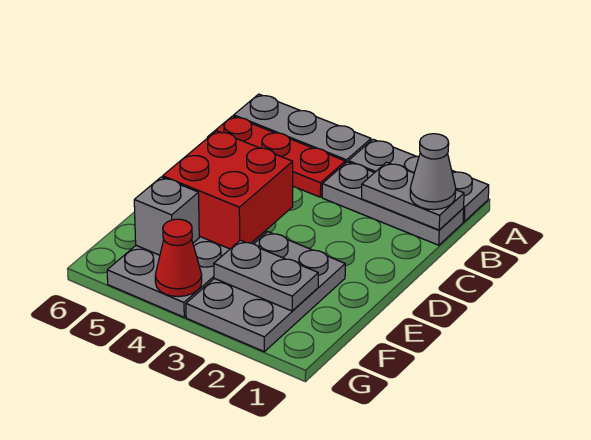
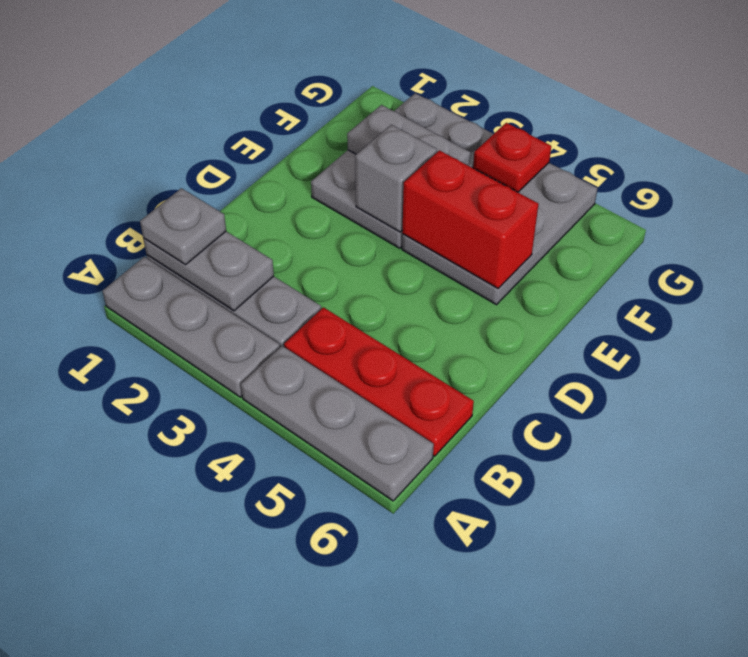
grey cone B1 level 3 -> grey plate B1 level 3
red brick D4:E5 level 2 -> red brick E4:E5 level 2
grey brick F5 level 2 -> grey brick E3 level 2
red cone G4 level 2 -> red plate G4 level 2

